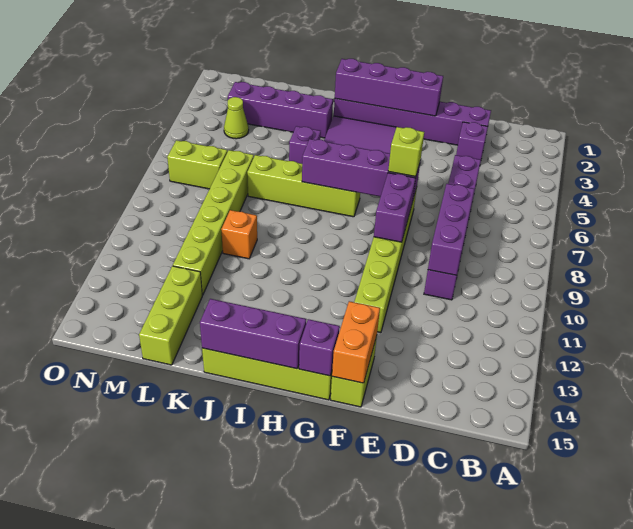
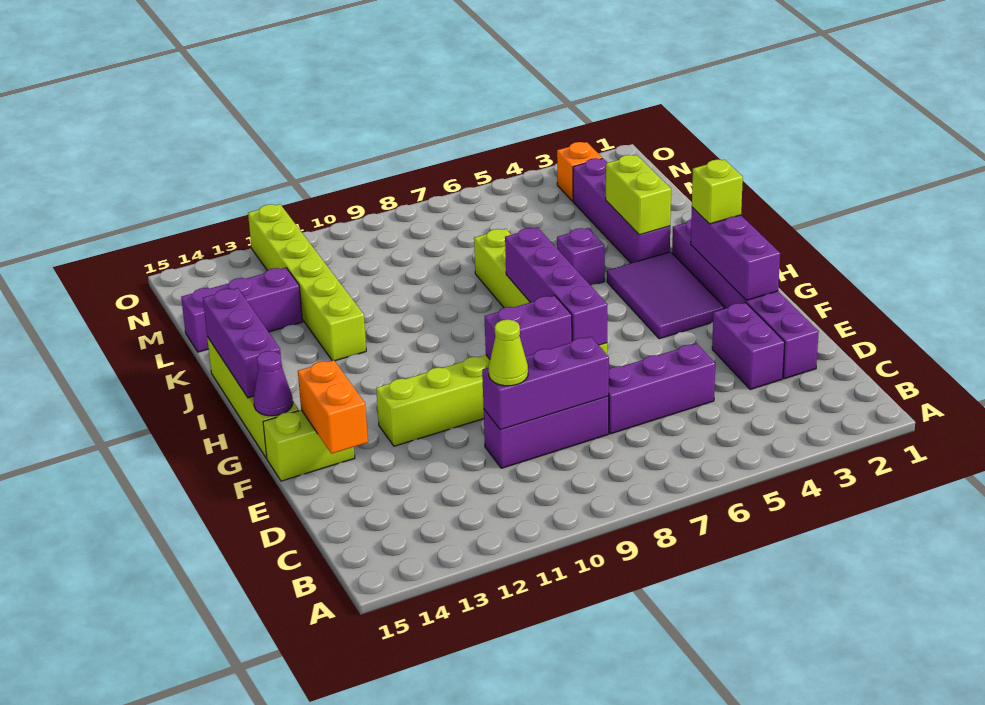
purple brick D3 level 1 -> purple brick D3:E3 level 1
purple brick F2:I2 level 2 -> purple brick F2:H2 level 2
lime brick F7 level 3 -> lime brick H2 level 3
orange brick F14:F15 level 2 -> orange brick E14:F14 level 2
purple brick G15 level 2 -> purple cone G15 level 2
orange brick K10 level 1 -> orange brick N3 level 1
lime brick L7:L12 level 1 -> lime brick J12:O12 level 1
lime brick L13:L15 level 1 -> purple brick L13:L15 level 1
lime cone M4 level 1 -> lime cone D10 level 3
lime brick M7:N7 level 1 -> lime brick J3:K3 level 2

